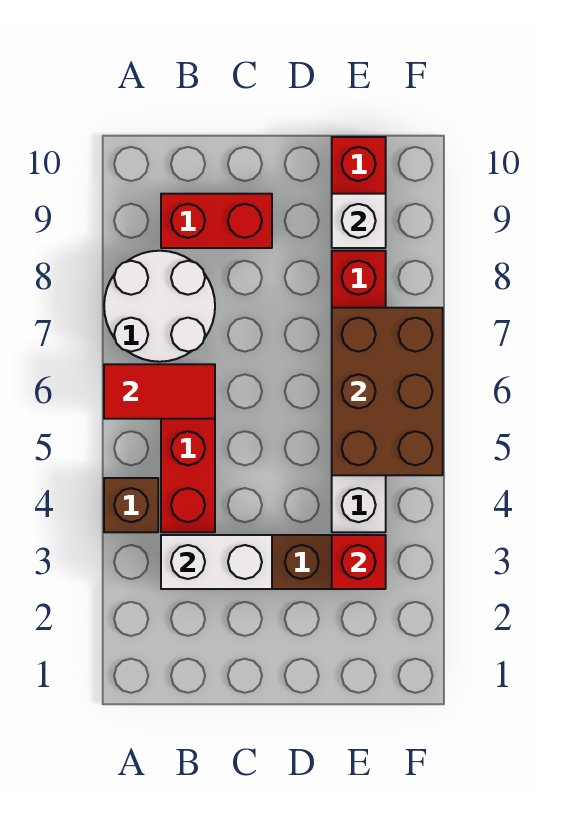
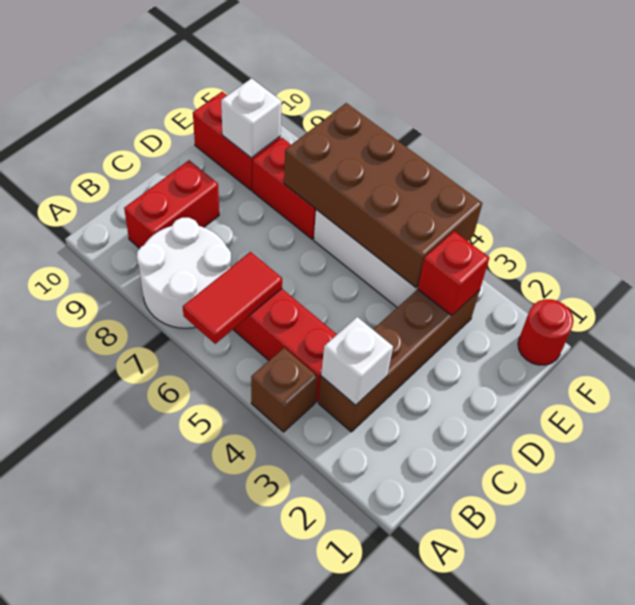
white brick B3:C3 level 2 -> white brick B3 level 2
brown brick E5:F7 level 2 -> brown brick E4:F7 level 2
none -> red round brick F1 level 1

